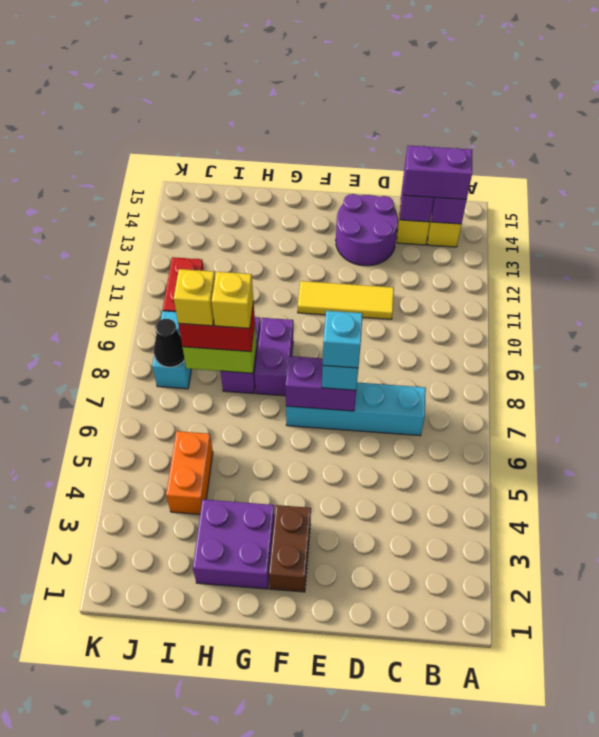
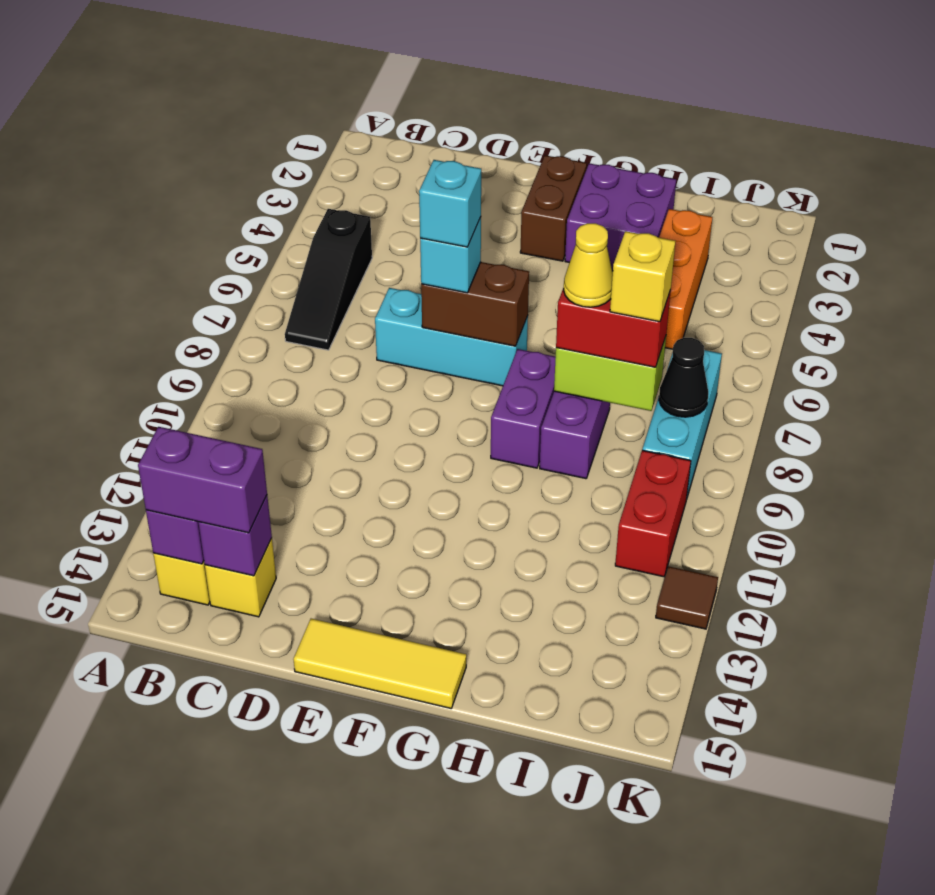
none -> black slope B5:B7 level 1 top 5
cyan brick C7:F7 level 1 -> cyan brick D7:F7 level 1
yellow tile D11:F11 level 1 -> yellow tile E15:G15 level 1
purple round brick D13:E14 level 1 -> none
purple brick E7:F7 level 2 -> brown brick E7:F7 level 2
yellow brick H8 level 4 -> yellow cone H8 level 4
orange brick I4:I5 level 1 -> orange brick I3:I5 level 1
cyan brick J8:J9 level 1 -> cyan brick J7:J9 level 1
none -> brown tile K12 level 1

